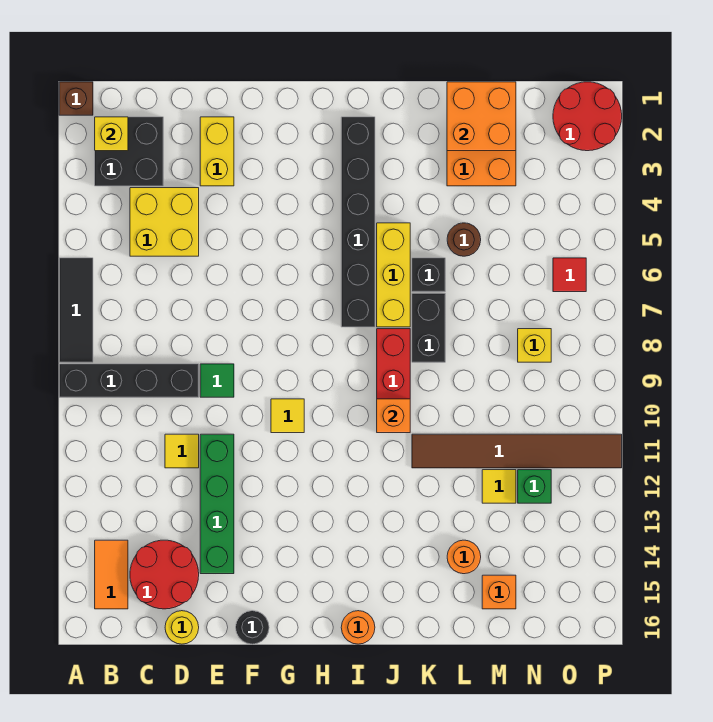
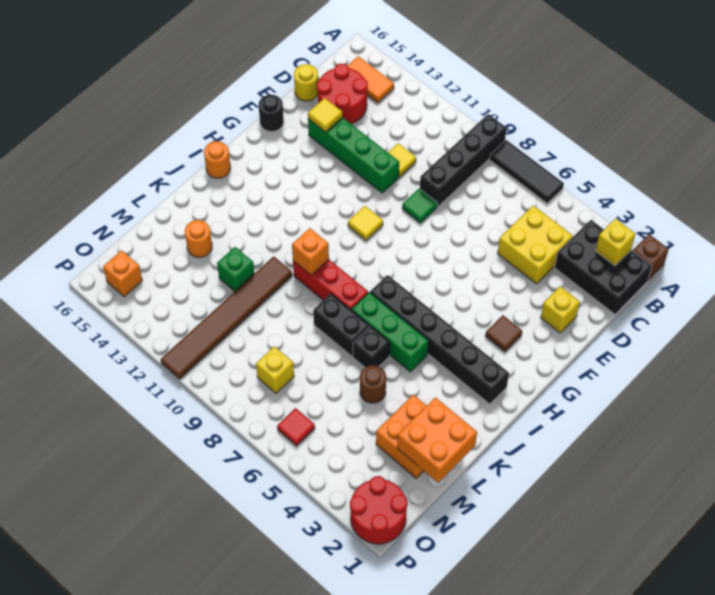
black brick B2:C3 level 1 -> black brick B1:C3 level 1
yellow brick E2:E3 level 1 -> yellow brick E2 level 1
none -> brown tile G3 level 1
yellow brick J5:J7 level 1 -> green brick J5:J7 level 1
yellow tile M12 level 1 -> yellow tile E14 level 2
orange brick M15 level 1 -> orange brick O15 level 1
green brick N12 level 1 -> green brick L12 level 1

